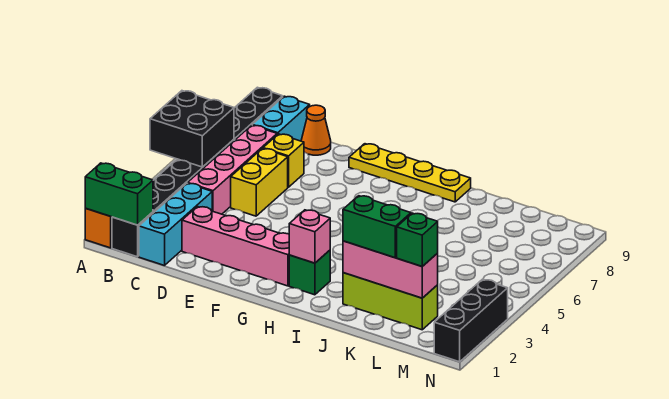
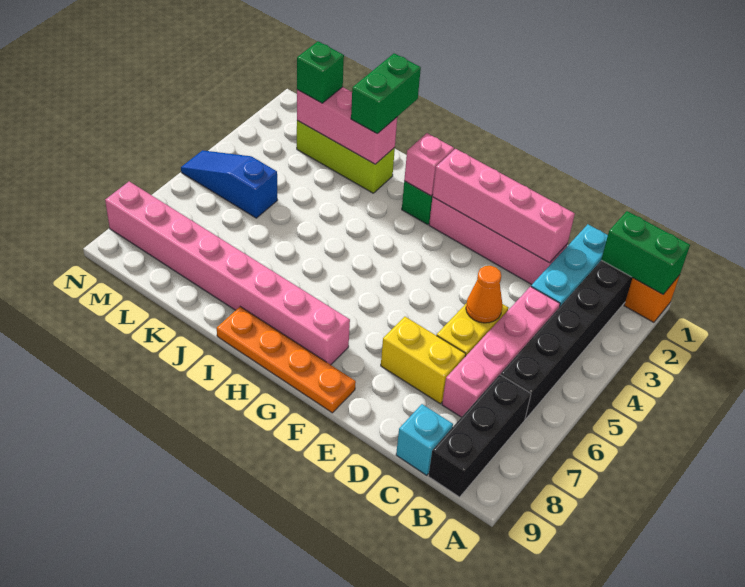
black brick A5:B6 level 2 -> none
cyan brick C8:C9 level 1 -> cyan brick C9 level 1
none -> pink brick D2:G2 level 2
yellow brick D7 level 1 -> yellow brick D7:E7 level 1
orange cone D9 level 1 -> orange cone D5 level 2
yellow plate F9:I9 level 1 -> orange plate F9:I9 level 1
none -> pink brick G8:N8 level 1
green brick J2:K2 level 3 -> green brick J1:J2 level 3
none -> blue slope L5:N5 level 1 top L
black brick N1:N3 level 1 -> none

